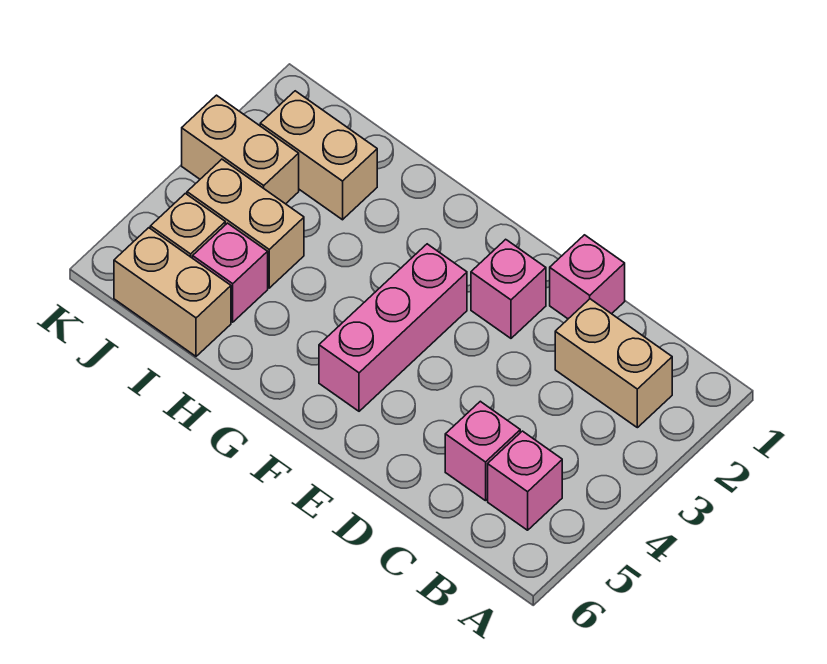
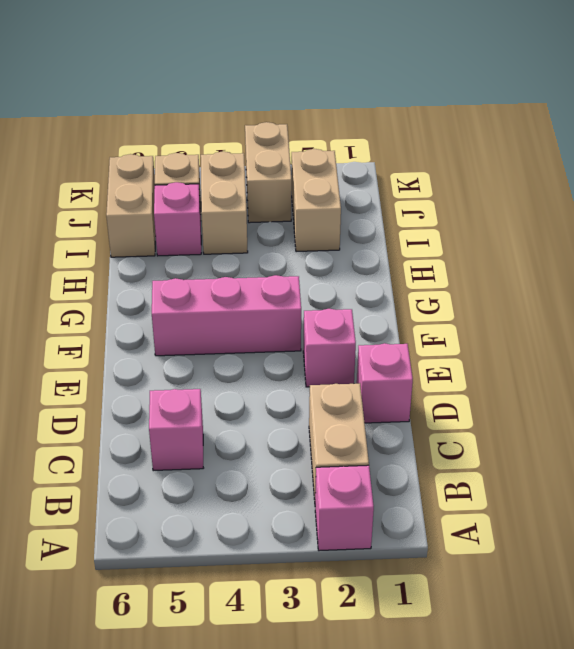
pink brick B5 level 1 -> pink brick A2 level 1

